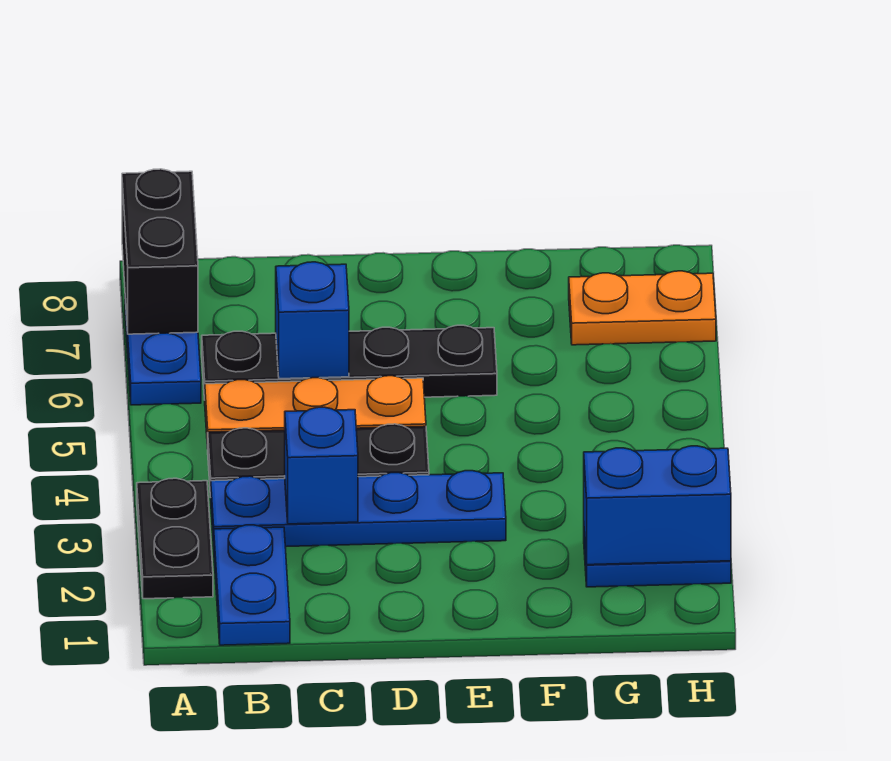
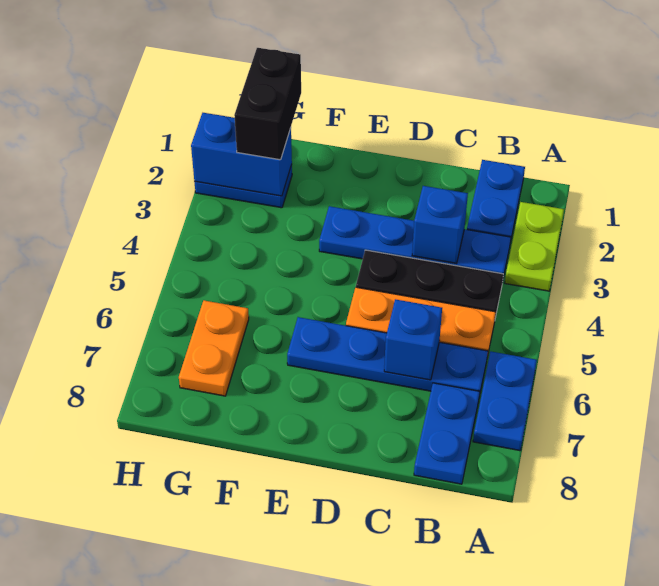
black plate A2:A3 level 1 -> lime plate A2:A3 level 1
black brick A7:A8 level 2 -> black brick G1:G2 level 3
black plate B6:E6 level 1 -> blue plate B6:E6 level 1
none -> blue plate B7:B8 level 1
orange plate G7:H7 level 1 -> orange plate G6:G7 level 1

